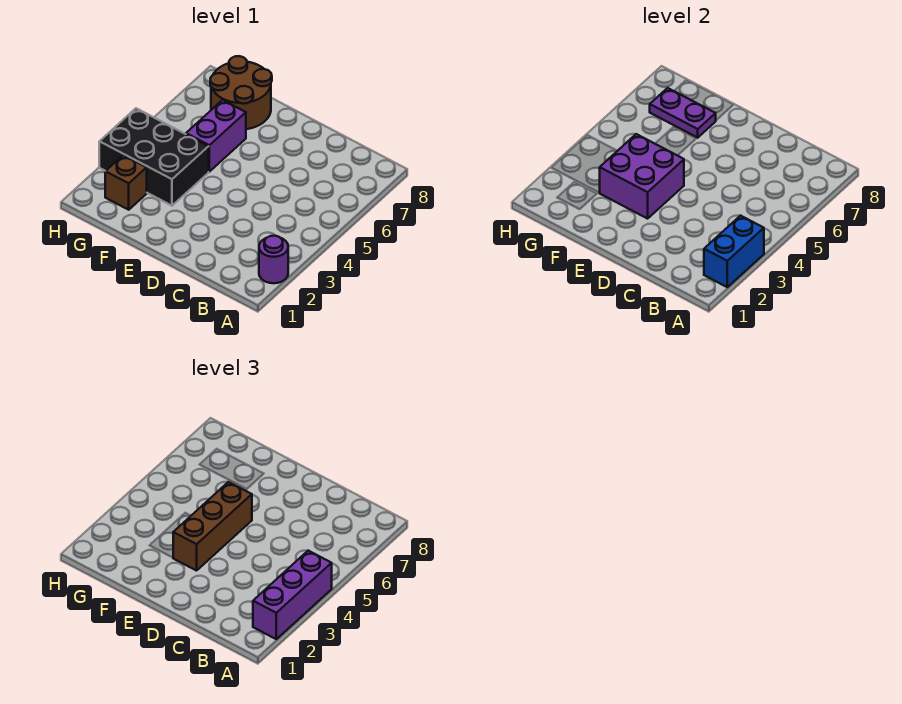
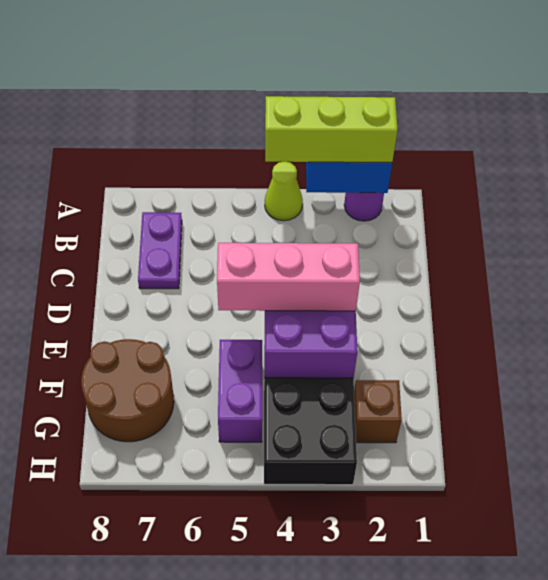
purple brick A2:A4 level 3 -> lime brick A2:A4 level 3
none -> lime cone A4 level 1
brown brick E3:E5 level 3 -> pink brick E3:E5 level 3
purple brick F5:F6 level 1 -> purple brick F5:G5 level 1
purple plate F7:G7 level 2 -> purple plate B7:C7 level 1

